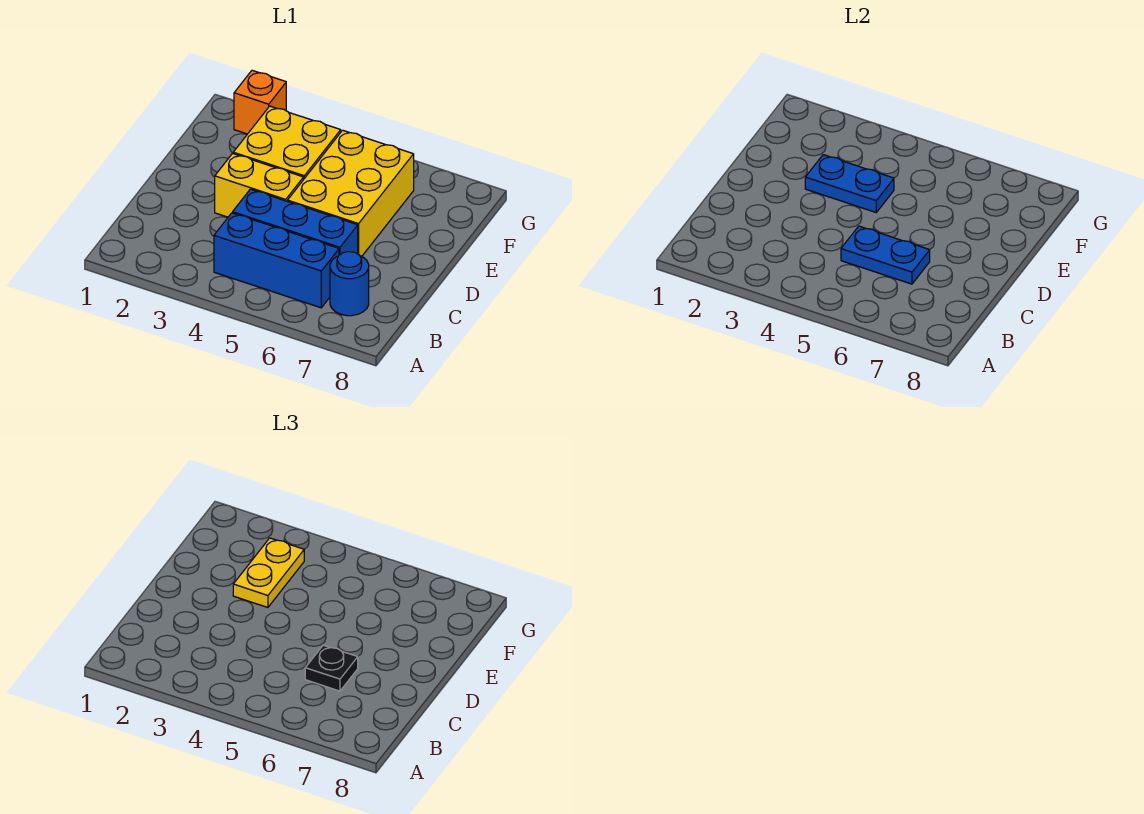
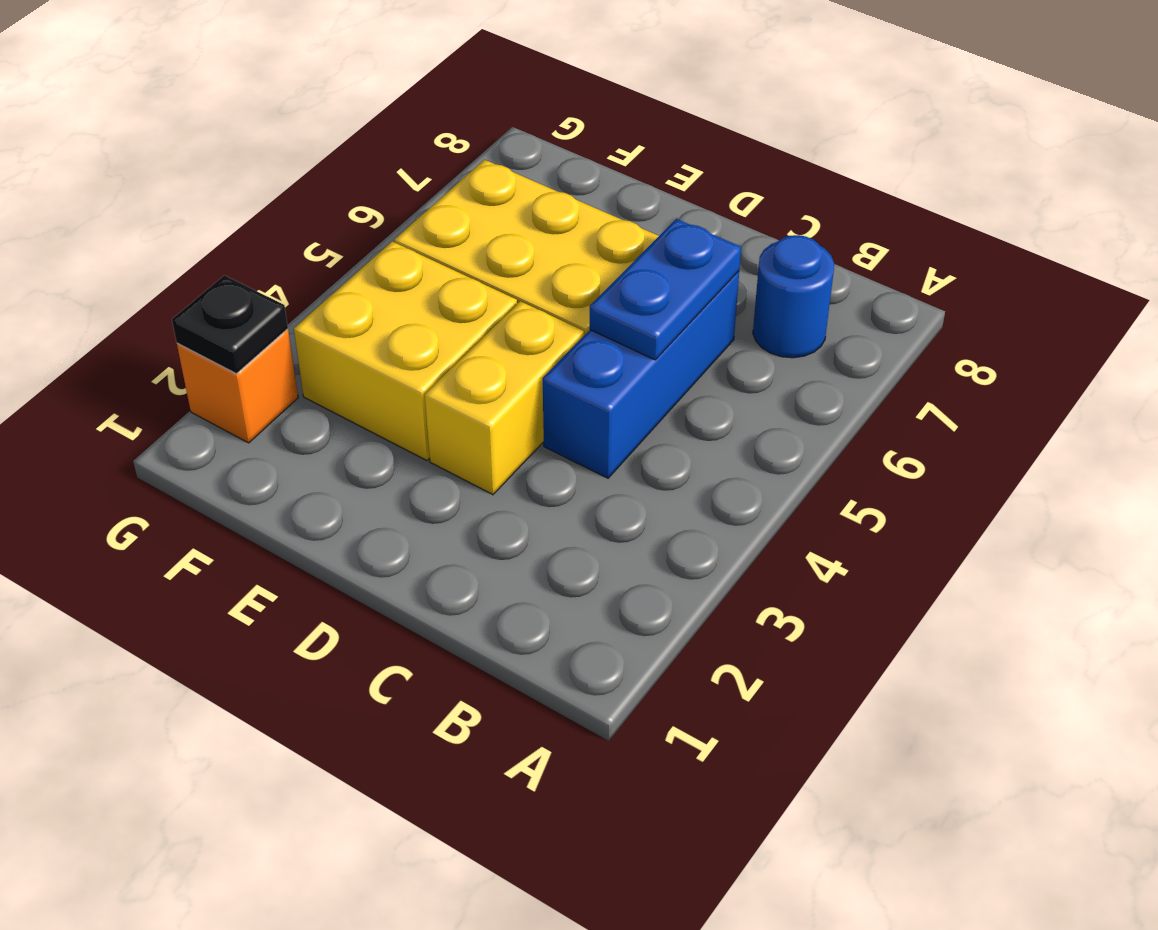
blue brick B4:B6 level 1 -> none
black plate C6 level 3 -> black plate G2 level 2
blue plate E3:E4 level 2 -> none
yellow plate E3:F3 level 3 -> none

